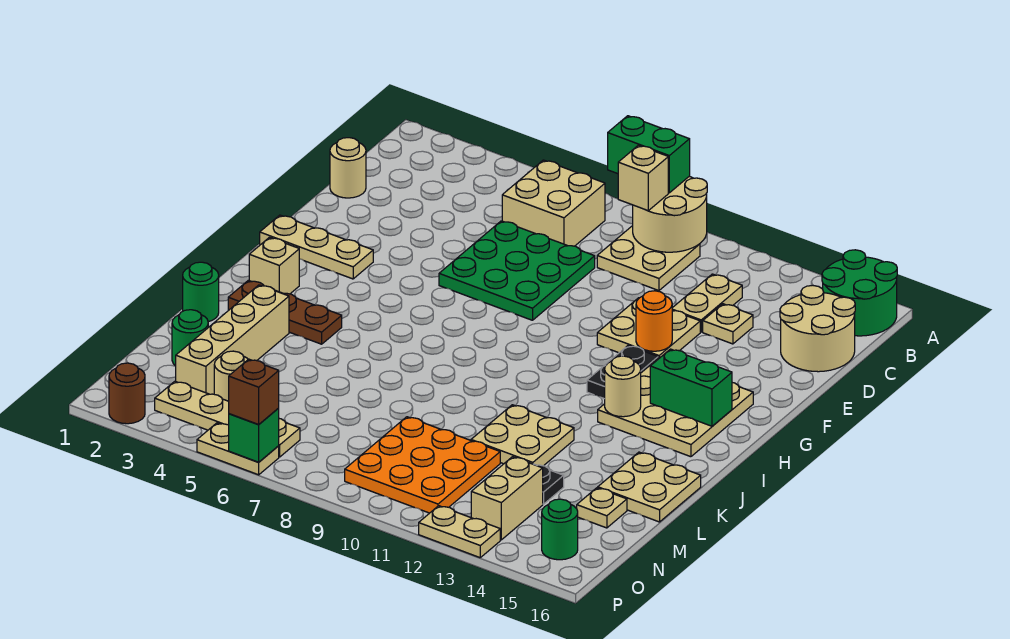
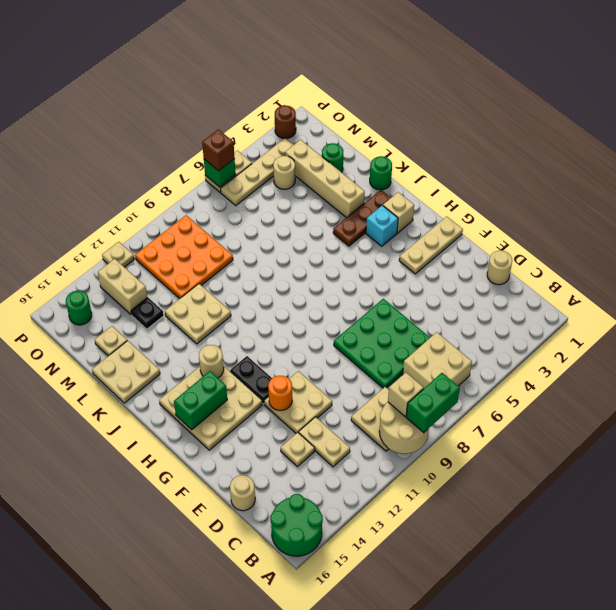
tan round brick C15:D16 level 1 -> tan round brick D16 level 1
none -> cyan brick I3 level 1
tan plate P12:P13 level 1 -> tan plate P12 level 1

